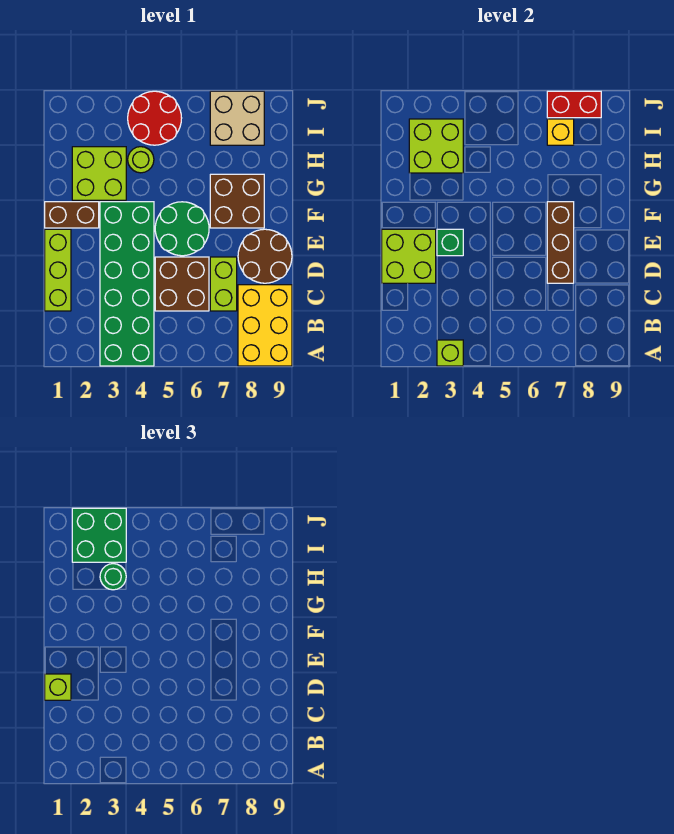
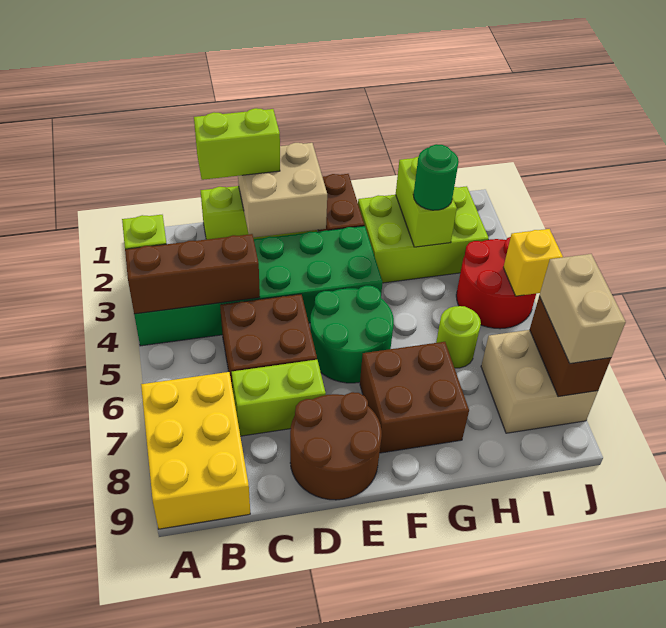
yellow brick A8:C9 level 1 -> yellow brick A7:B9 level 1
lime brick D1:E2 level 2 -> tan brick D1:E2 level 2
lime brick D1 level 3 -> lime brick C1:D1 level 3
brown brick D7:F7 level 2 -> brown brick A4:C4 level 2
green brick E3 level 2 -> none
lime brick G2:H3 level 1 -> lime brick G2:I3 level 1
lime brick H2:I3 level 2 -> lime brick H2:H3 level 2
lime round brick H4 level 1 -> lime round brick H6 level 1
green brick I2:J3 level 3 -> none
yellow brick I7 level 2 -> yellow brick J5 level 2
red brick J7:J8 level 2 -> brown brick J7:J8 level 2
none -> tan brick J7:J8 level 3

